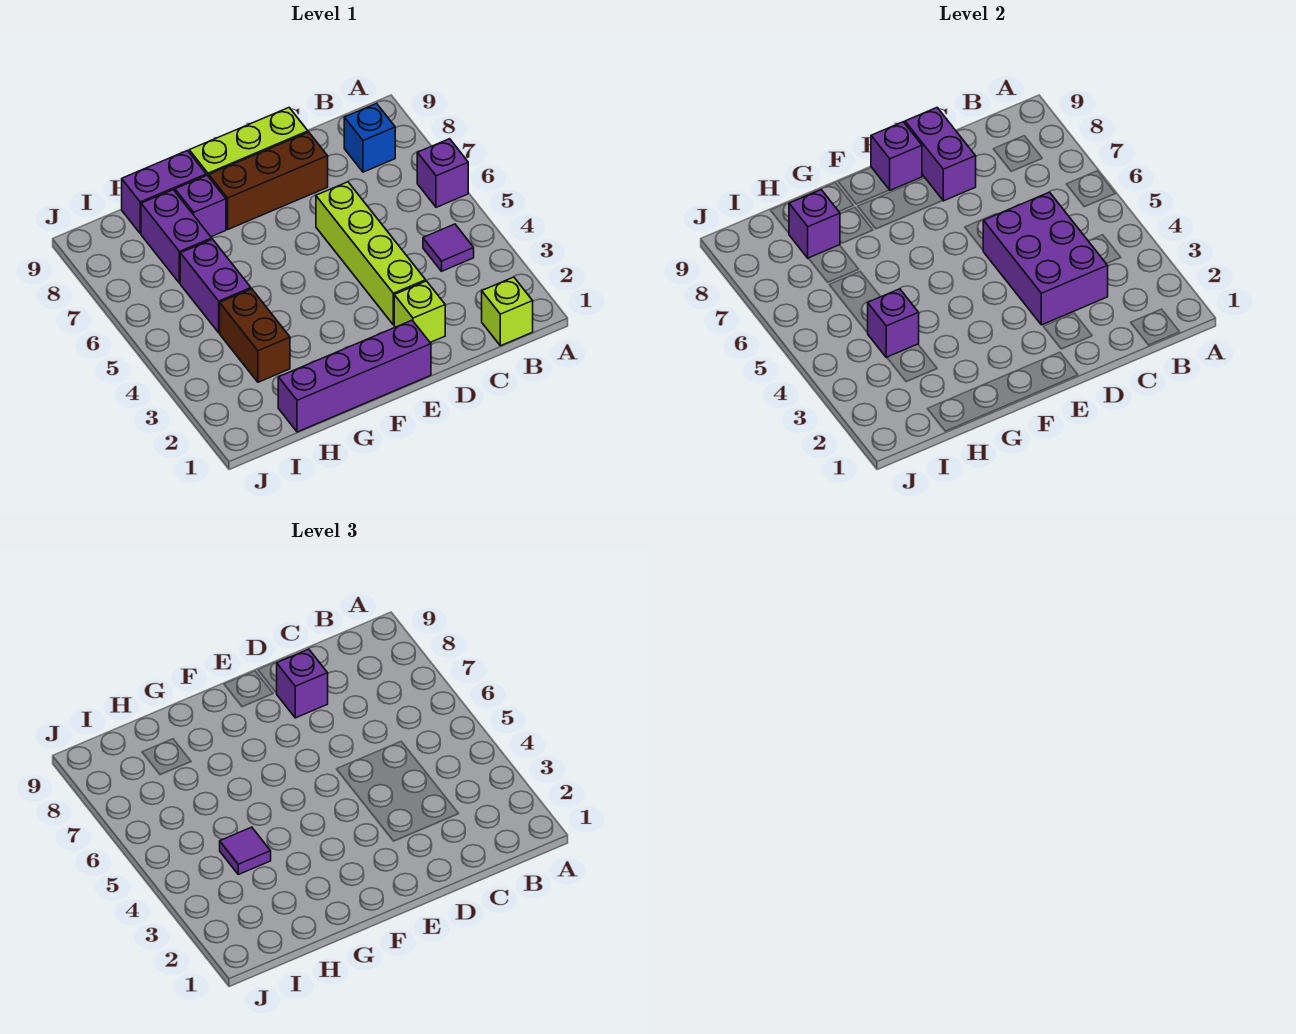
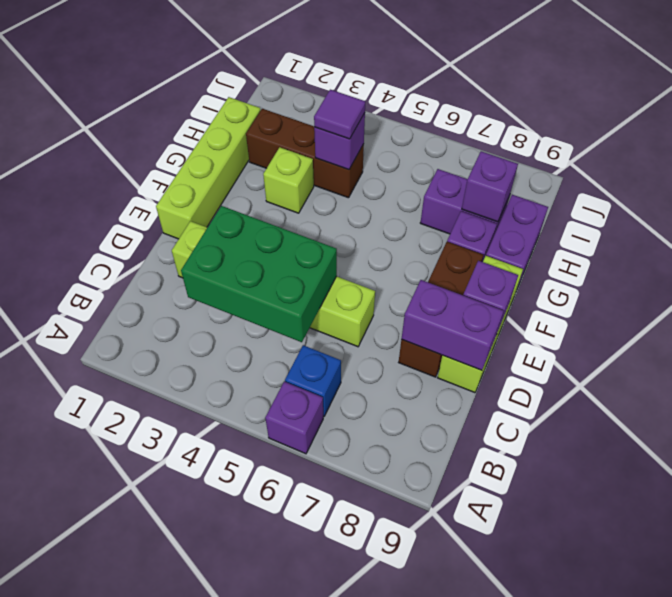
lime brick B1 level 1 -> lime brick G3 level 1
purple tile B4 level 1 -> none
blue brick B8 level 1 -> blue brick B6 level 1
purple brick C3:D5 level 2 -> green brick C3:D5 level 2
purple brick D8 level 3 -> none
purple brick E1:H1 level 1 -> lime brick E1:H1 level 1
brown brick H3:H4 level 1 -> brown brick H2:H4 level 1
purple brick H5:H6 level 1 -> none

